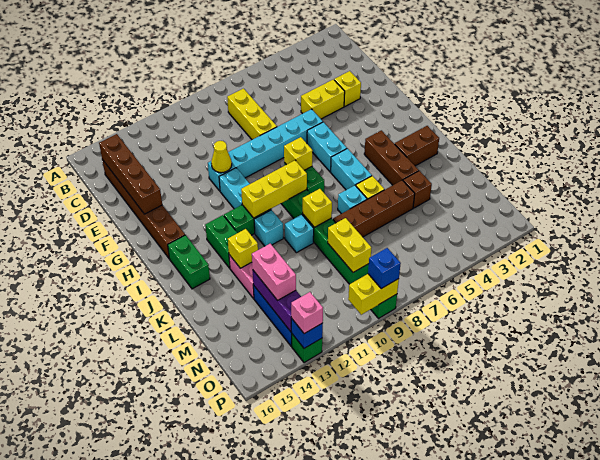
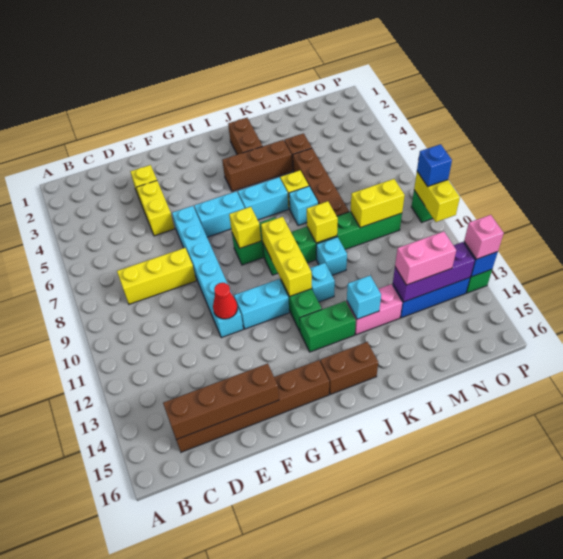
yellow cone F11 level 2 -> red cone F11 level 2
green brick I15:J15 level 1 -> brown brick I15:J15 level 1
yellow brick K13 level 2 -> cyan brick K13 level 2

